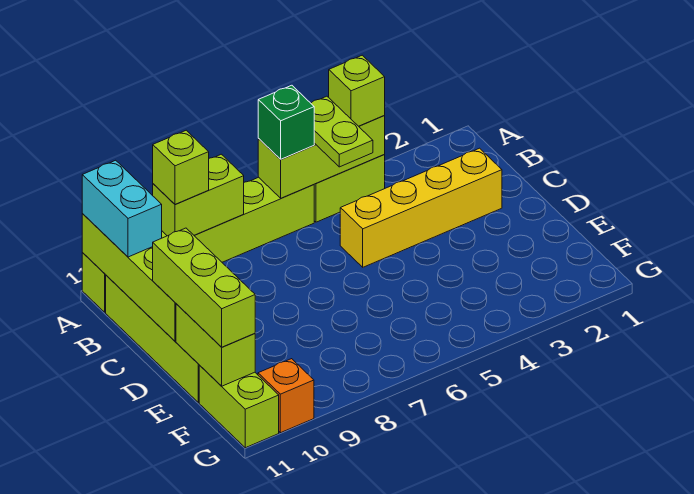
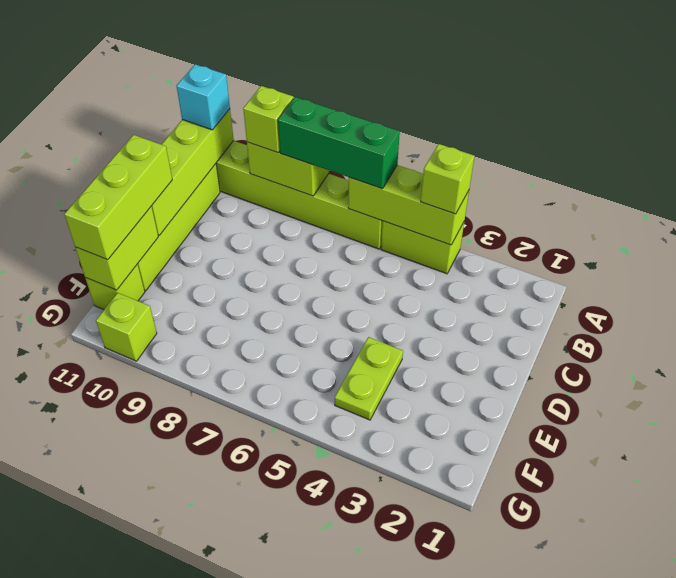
lime plate A5:B5 level 3 -> lime plate E4:F4 level 1
green brick A6 level 3 -> green brick A6:A8 level 3
cyan brick A11:B11 level 3 -> cyan brick A11 level 3
yellow brick C2:C5 level 1 -> none
lime brick F11:G11 level 1 -> lime brick F11 level 1
orange brick G10 level 1 -> lime brick G10 level 1

